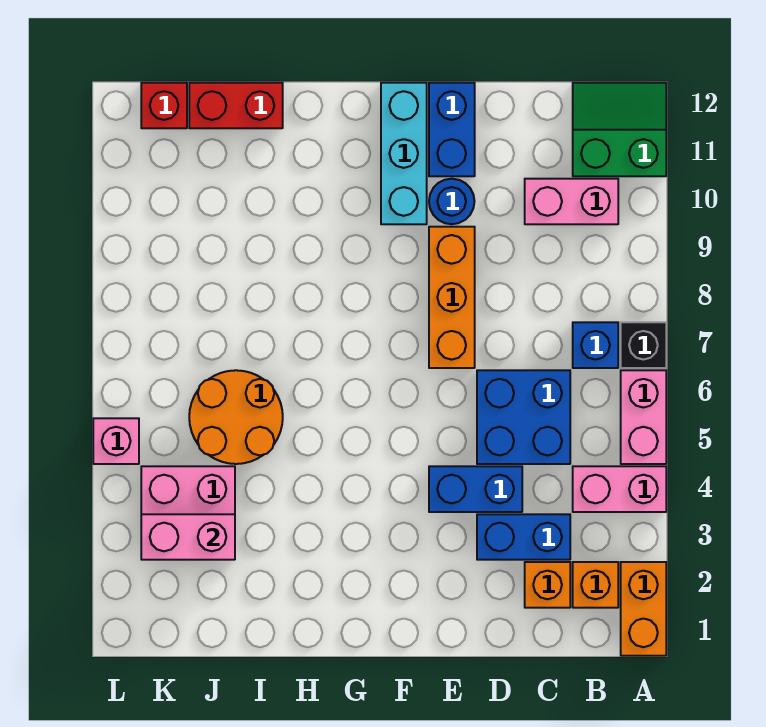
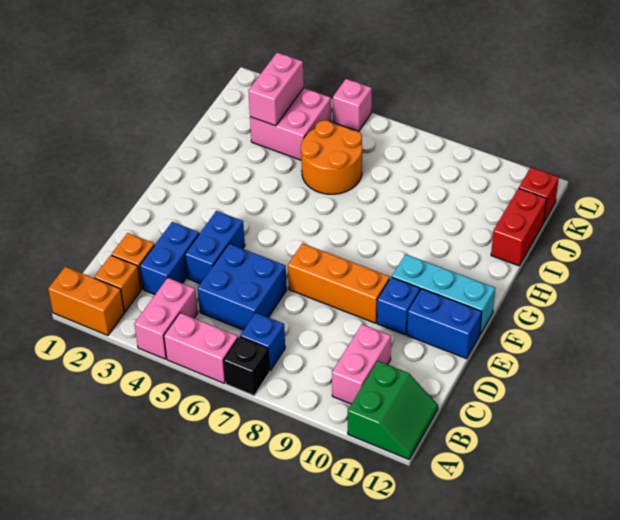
blue round brick E10 level 1 -> blue brick E10 level 1

